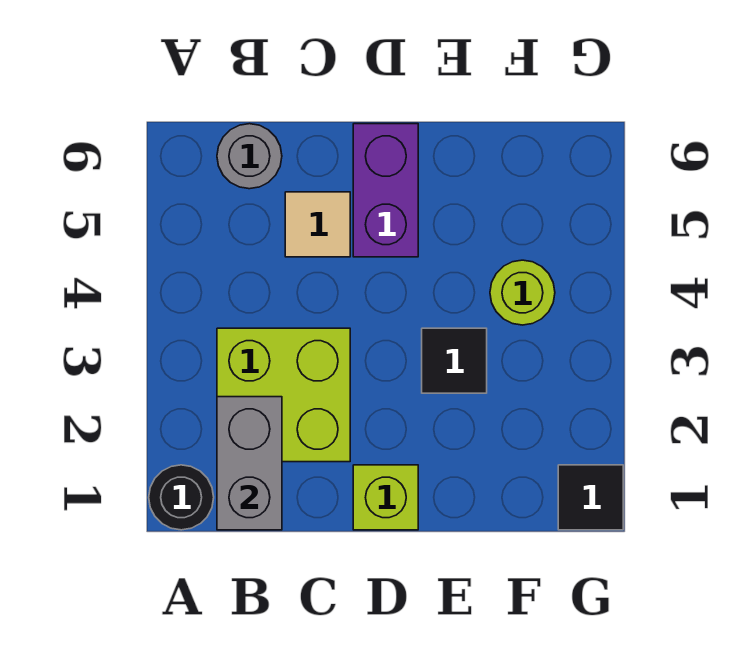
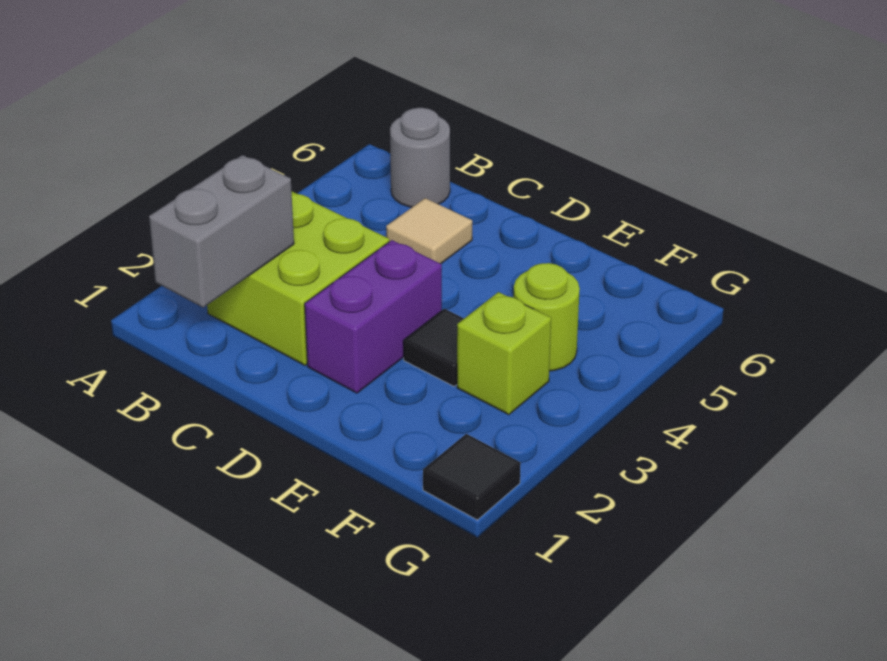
black round brick A1 level 1 -> none
lime brick D1 level 1 -> lime brick F3 level 1
purple brick D5:D6 level 1 -> purple brick D2:D3 level 1

